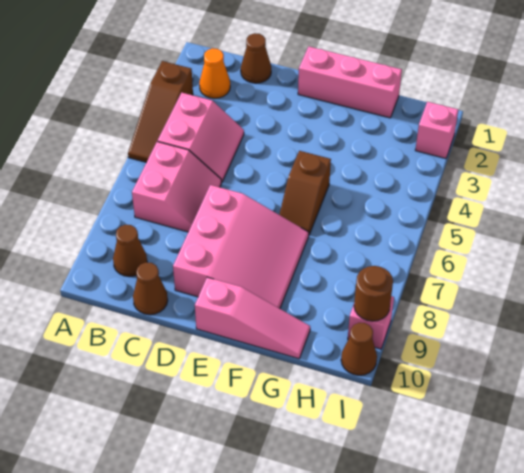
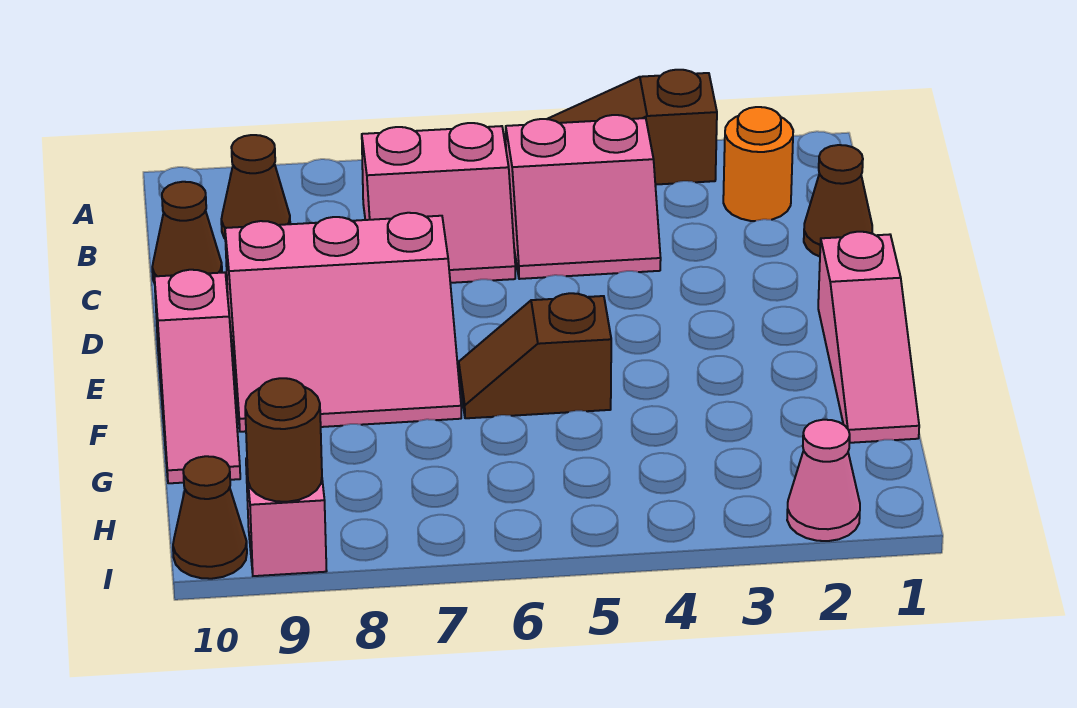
orange cone B2 level 1 -> orange round brick B2 level 1
pink brick E1:G1 level 1 -> pink slope E1:G1 level 1 top E
pink brick I2 level 1 -> pink cone I2 level 1

